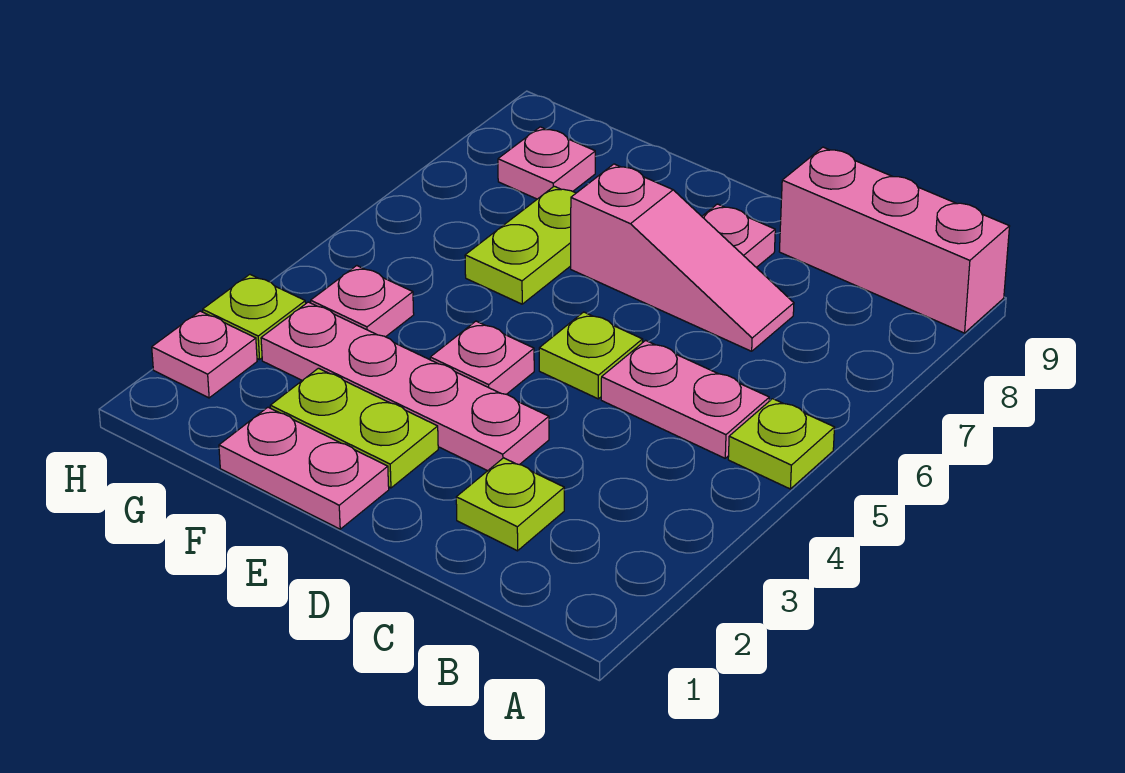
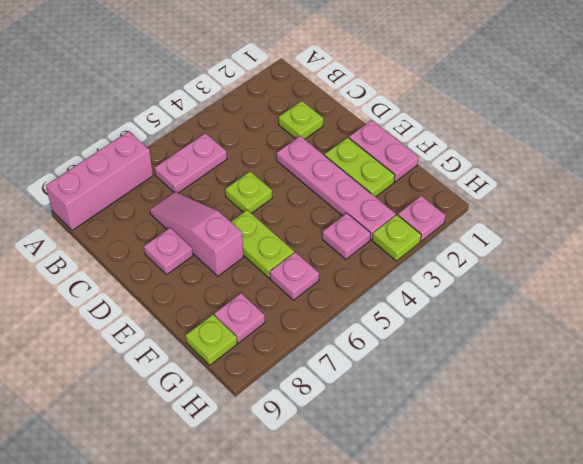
lime plate A5 level 1 -> lime plate G9 level 1
pink brick A9:C9 level 1 -> pink brick A7:A9 level 1
pink plate B5:C5 level 1 -> pink plate B5:B6 level 1
pink plate E4 level 1 -> pink plate G6 level 1
lime plate F6:F7 level 1 -> lime plate E6:F6 level 1

